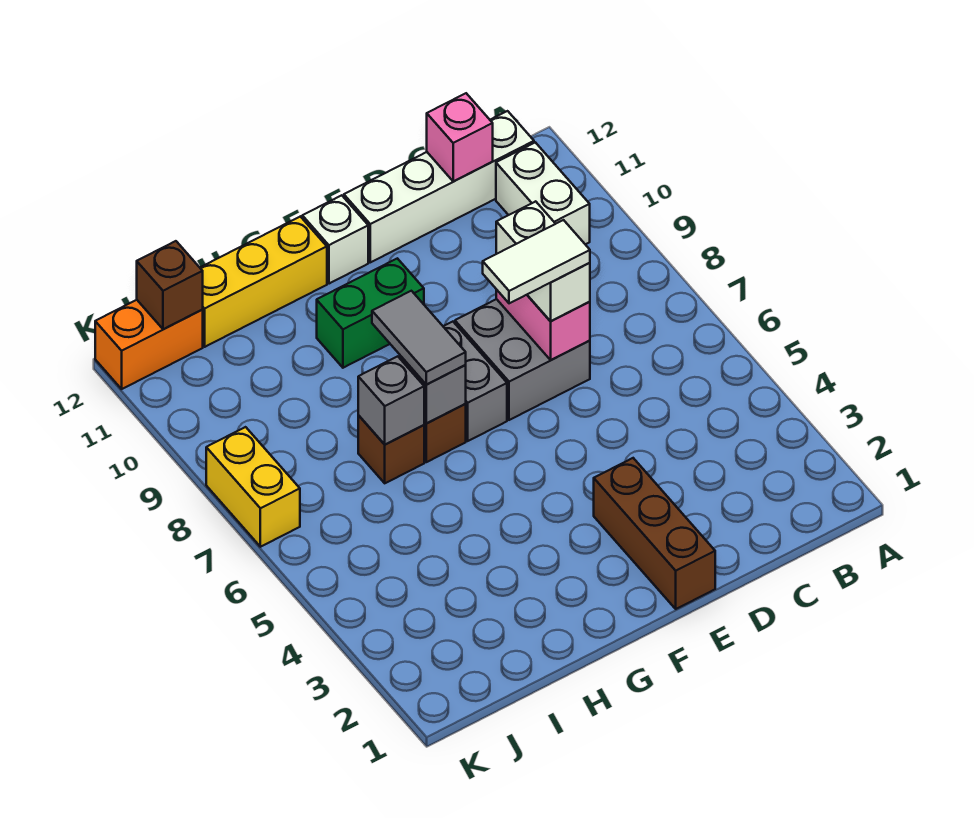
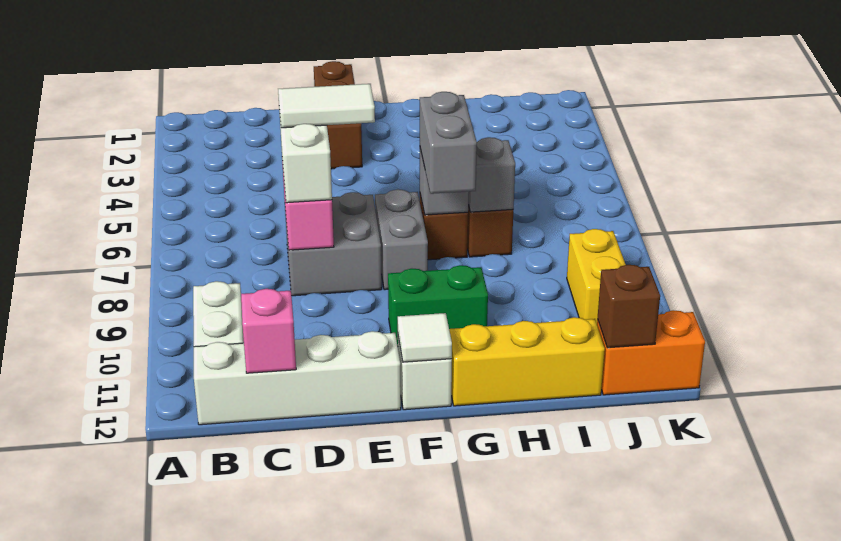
none -> white tile F12 level 2
grey tile G7:G8 level 3 -> grey brick G7:G8 level 3
yellow brick K7:K8 level 1 -> yellow brick J9:J10 level 1

